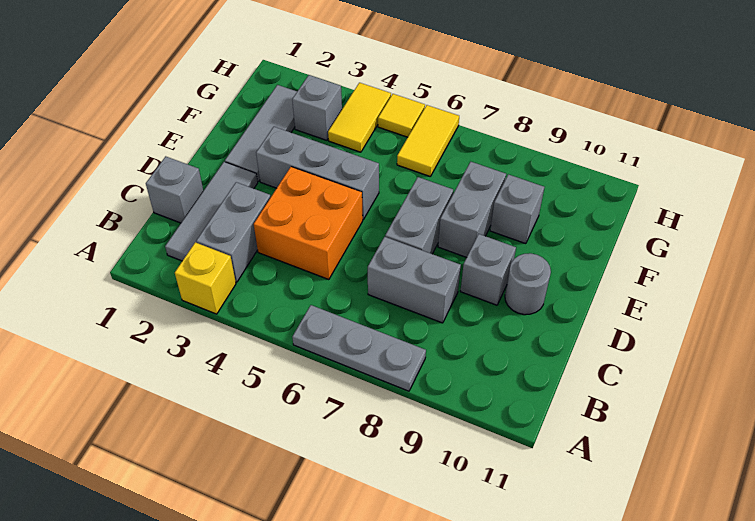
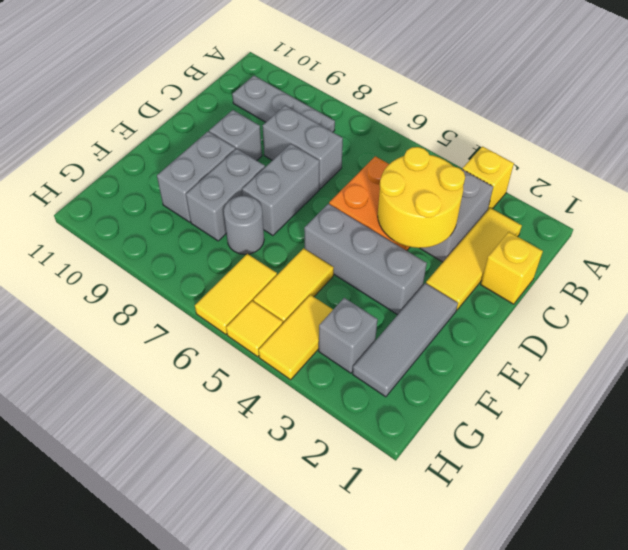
grey plate A6:A8 level 1 -> grey plate B8:B10 level 1
grey tile B2:D2 level 1 -> yellow tile B2:D2 level 1
grey brick C1 level 1 -> yellow brick C1 level 1
none -> yellow round brick C3:D4 level 2
grey round brick D10 level 1 -> grey round brick F7 level 1
none -> yellow tile F5:G5 level 1
grey brick F9 level 1 -> grey brick E9:F9 level 1

